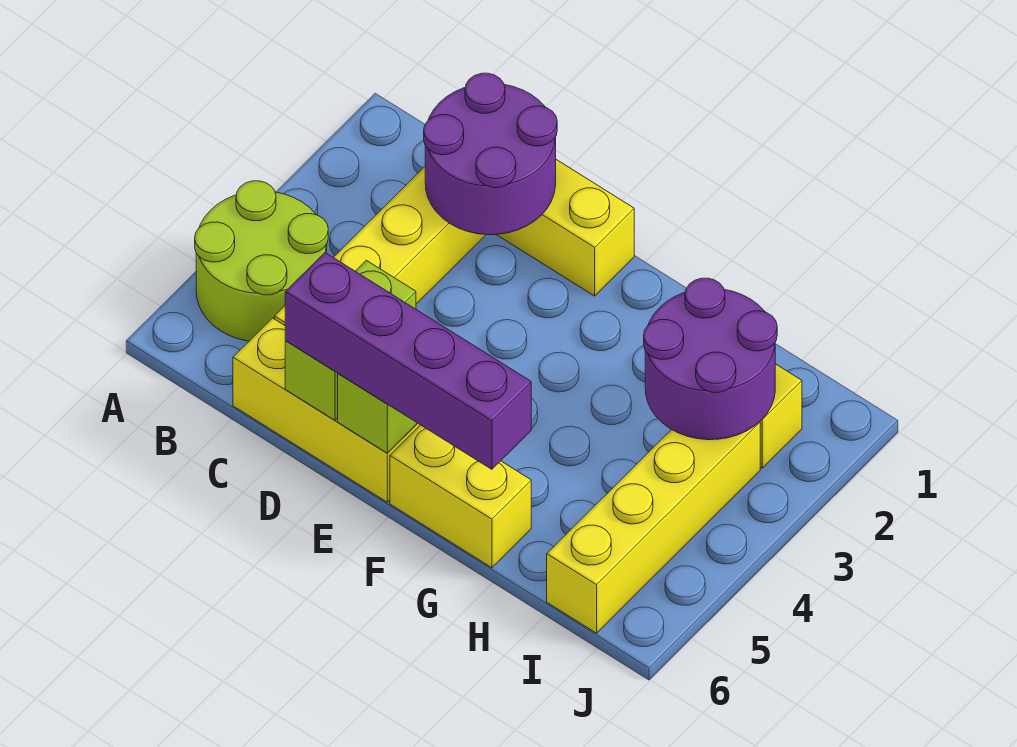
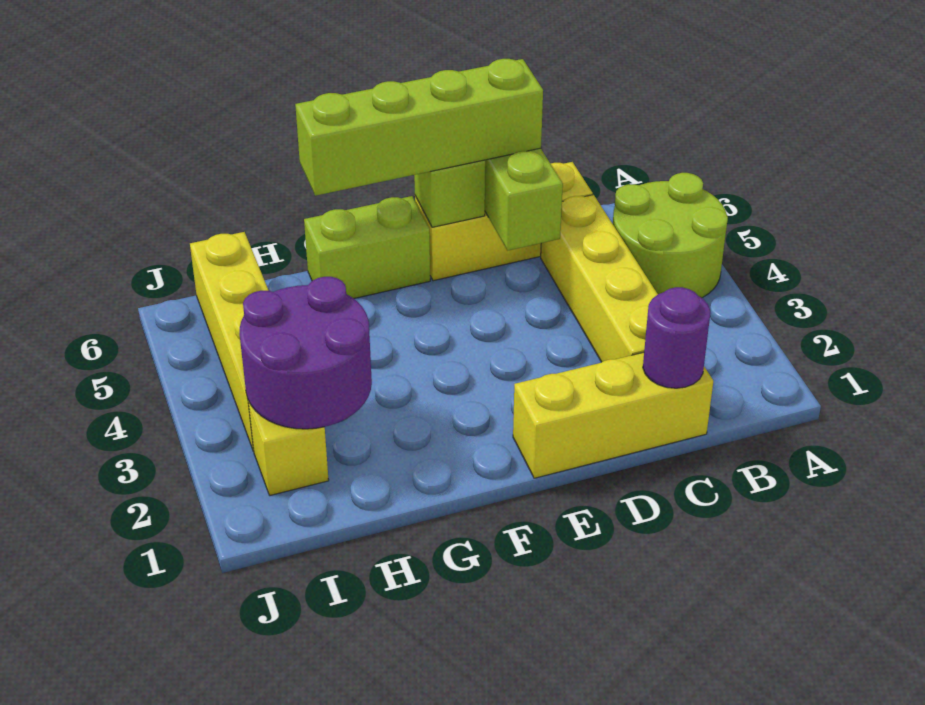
purple round brick C1:D2 level 2 -> purple round brick C1 level 2
purple brick D6:G6 level 3 -> lime brick D6:G6 level 3
yellow brick F6:G6 level 1 -> lime brick F6:G6 level 1

